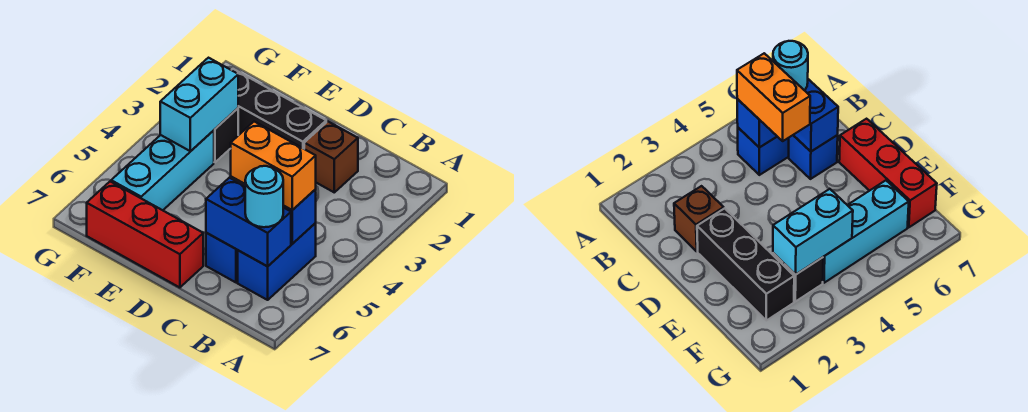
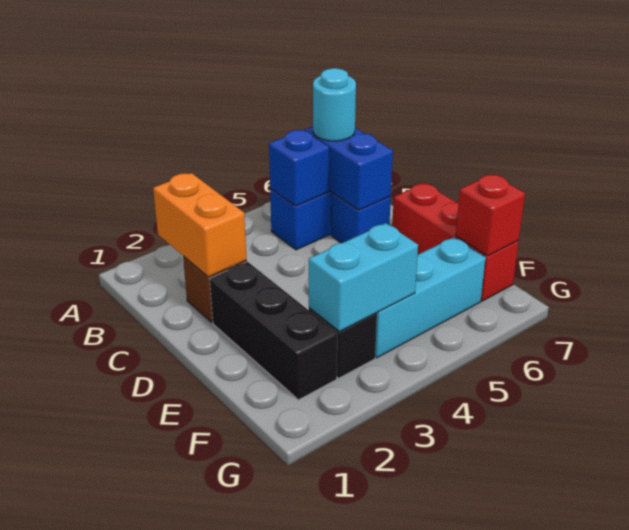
orange brick B5:C5 level 3 -> orange brick B2:C2 level 2
none -> red brick F7 level 2

